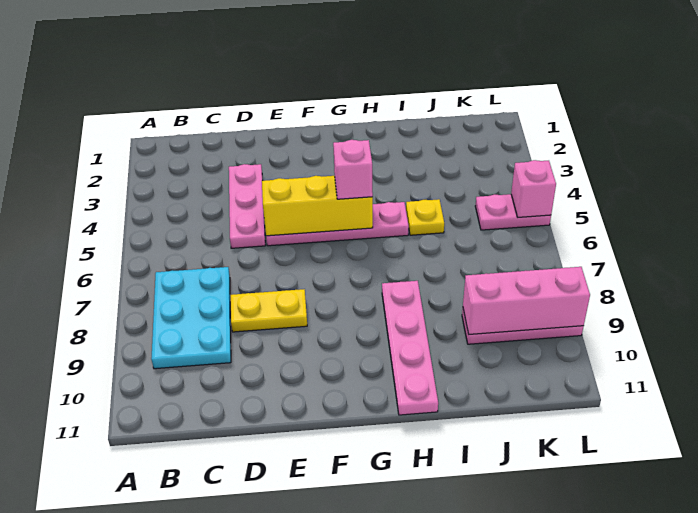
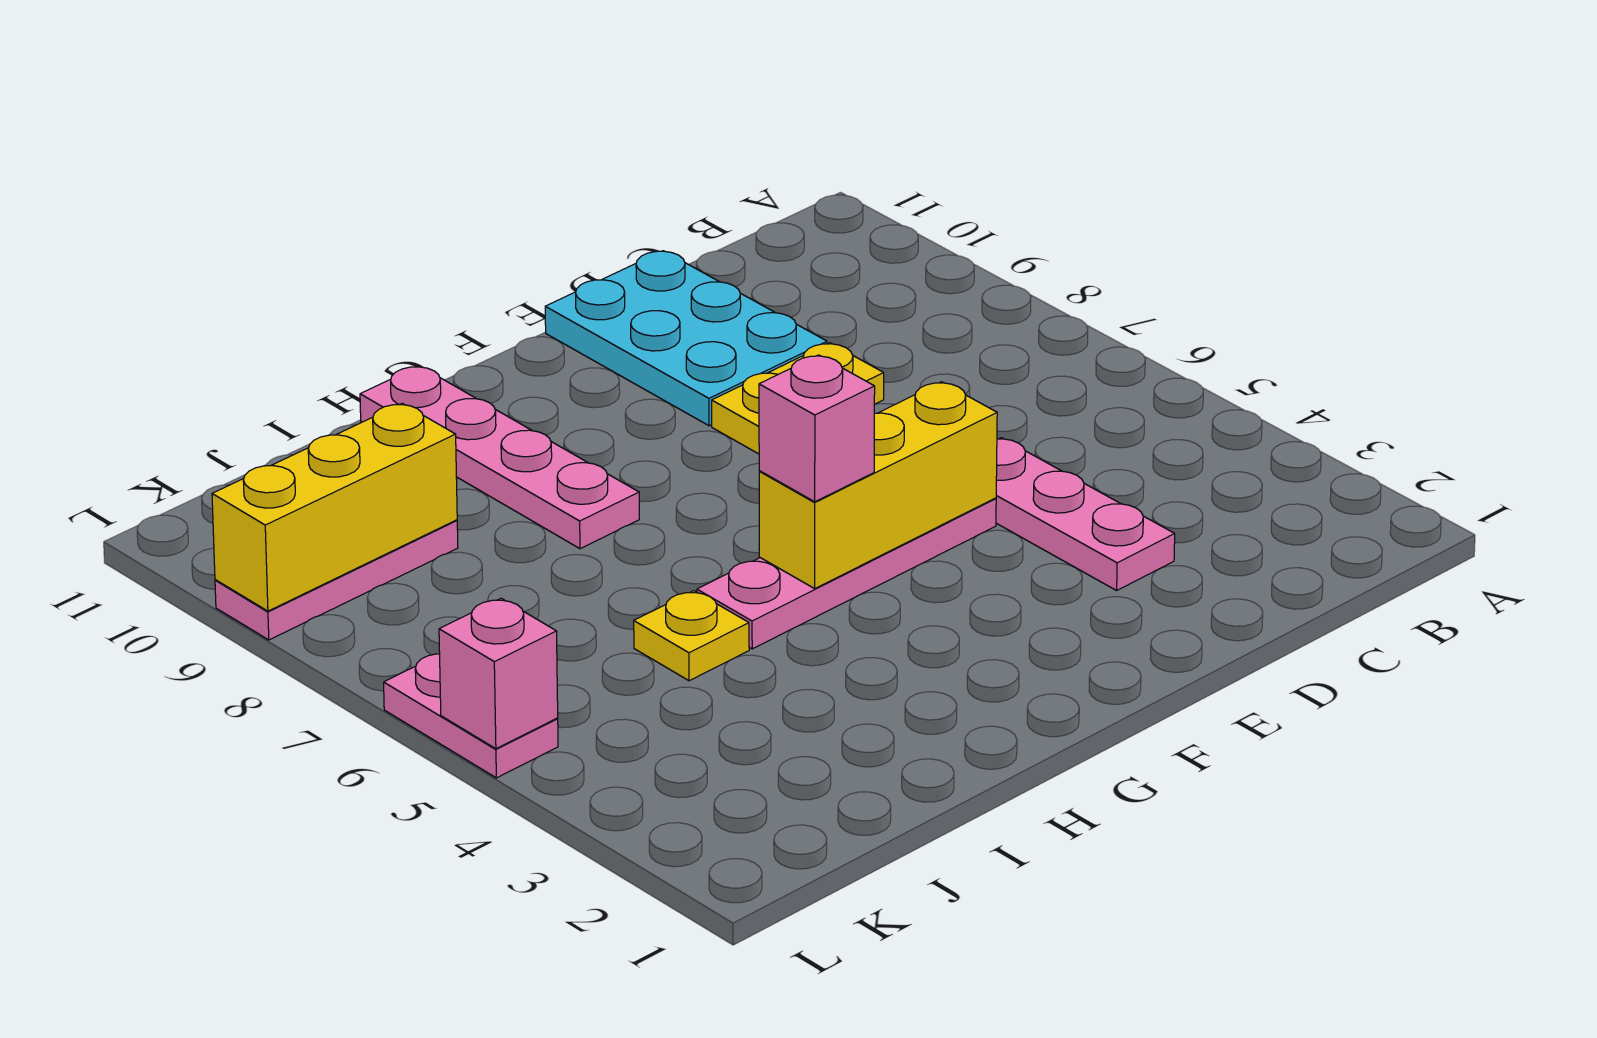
cyan plate B7:C9 level 1 -> cyan plate D9:E11 level 1
pink brick J9:L9 level 2 -> yellow brick J9:L9 level 2
pink plate K5:L5 level 1 -> pink plate L5:L6 level 1

